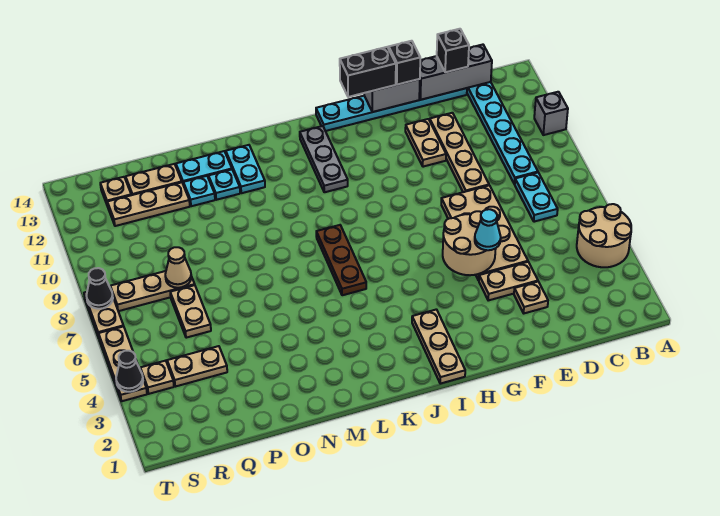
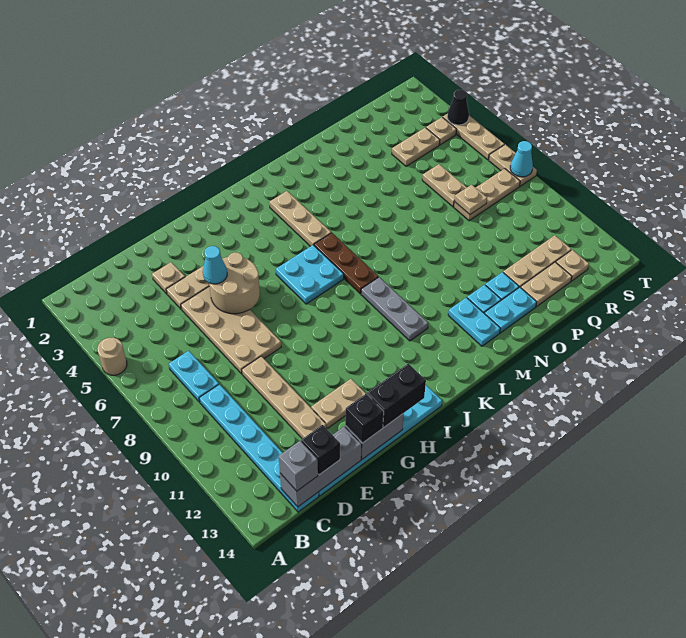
tan round brick A4:B5 level 1 -> tan round brick A5 level 1
grey brick A11 level 1 -> grey brick C14 level 3
tan plate F11:F12 level 1 -> tan plate F12:G12 level 1
tan plate I1:I3 level 1 -> tan plate K3:K5 level 1
none -> cyan plate I6:J7 level 1
grey plate J11:J13 level 1 -> grey plate K9:K11 level 1
tan cone Q8 level 2 -> tan plate Q8 level 2
black cone T8 level 2 -> cyan cone T8 level 2

